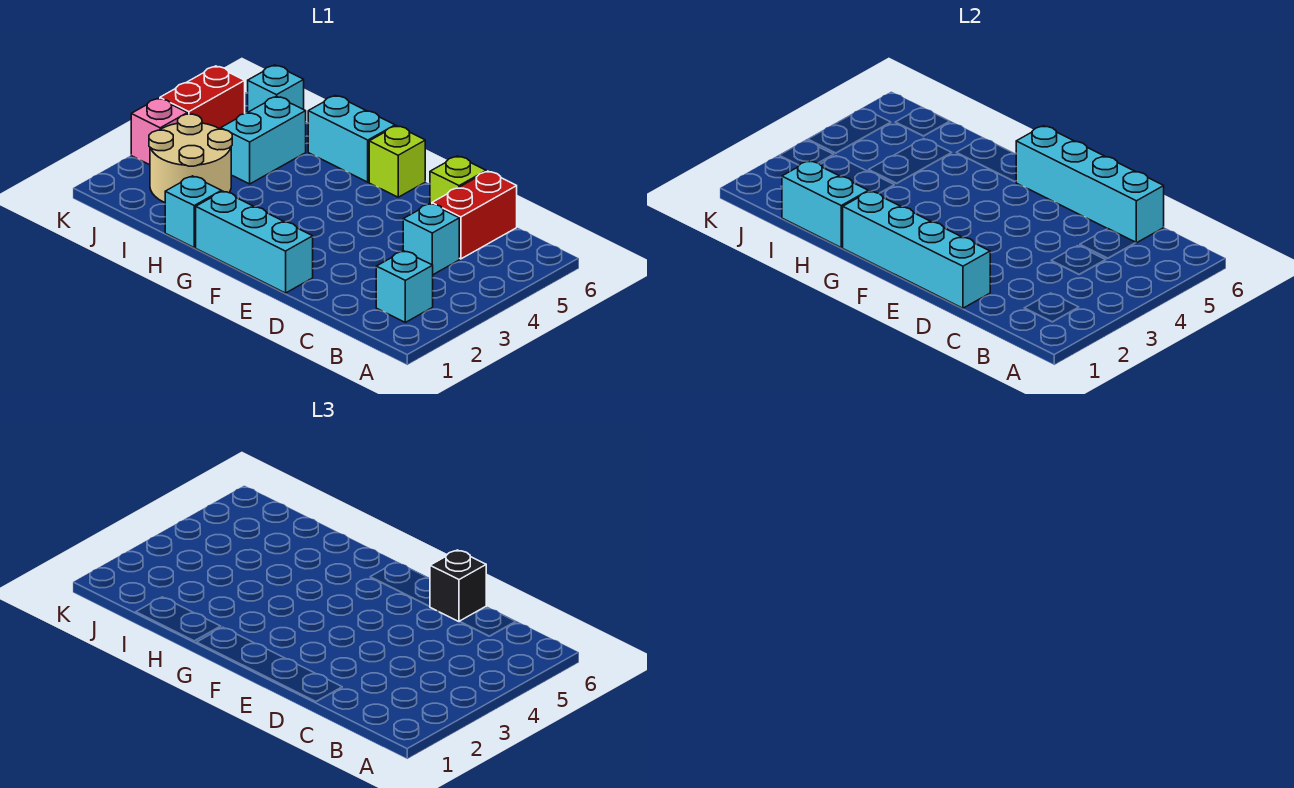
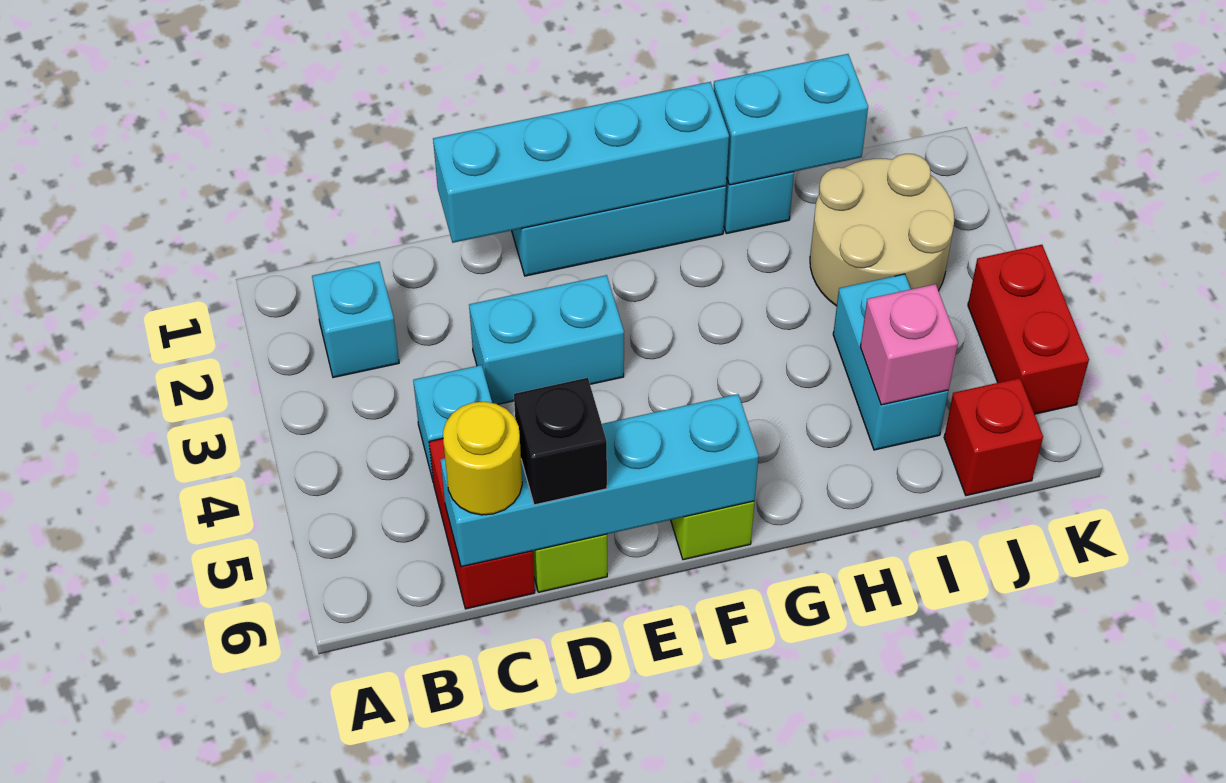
none -> yellow round brick C6 level 3
cyan brick G6:H6 level 1 -> cyan brick D3:E3 level 1
cyan brick J6 level 1 -> red brick J6 level 1
pink brick K3 level 1 -> pink brick I5 level 2

